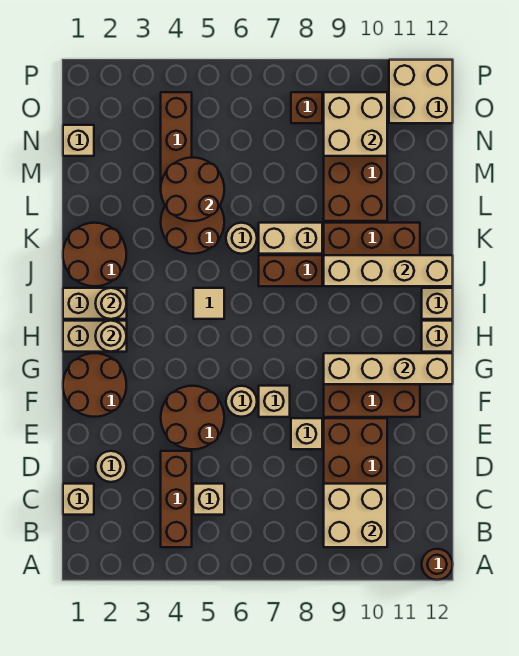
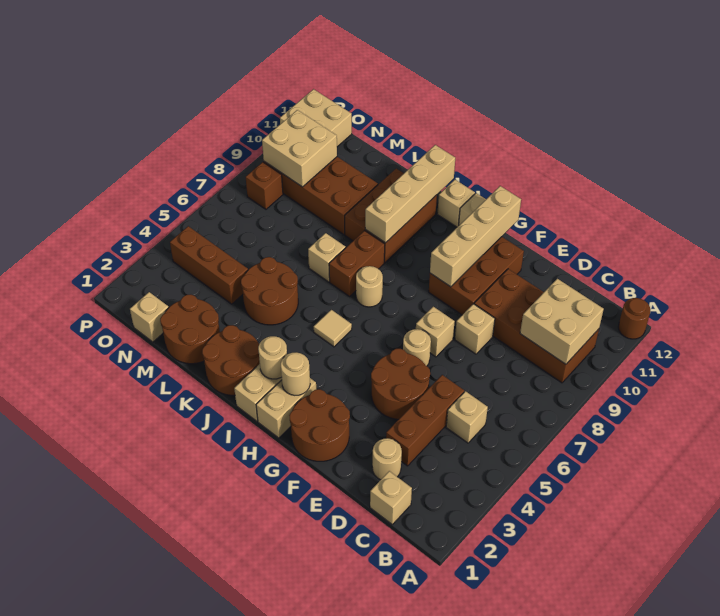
brown brick B4:D4 level 1 -> brown brick D3:D5 level 1
tan round brick K6 level 1 -> tan round brick I7 level 1
tan brick K7:K8 level 1 -> tan brick K7 level 1
brown round brick L4:M5 level 2 -> brown round brick L1:M2 level 1

